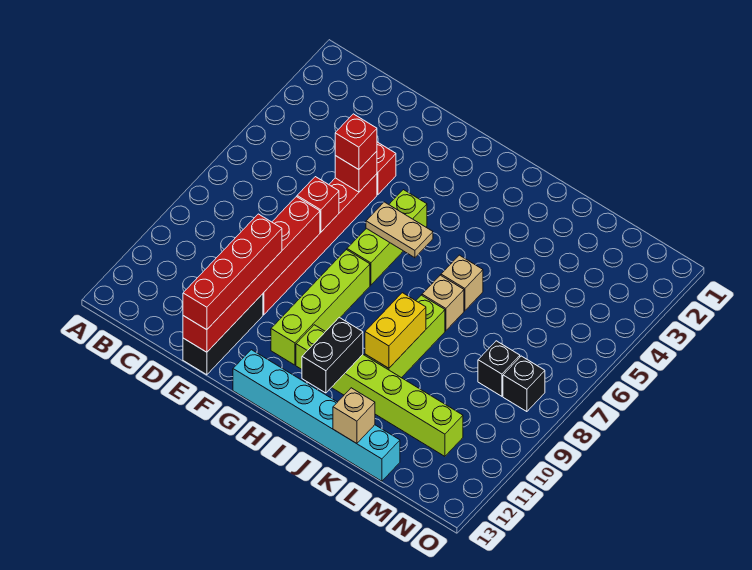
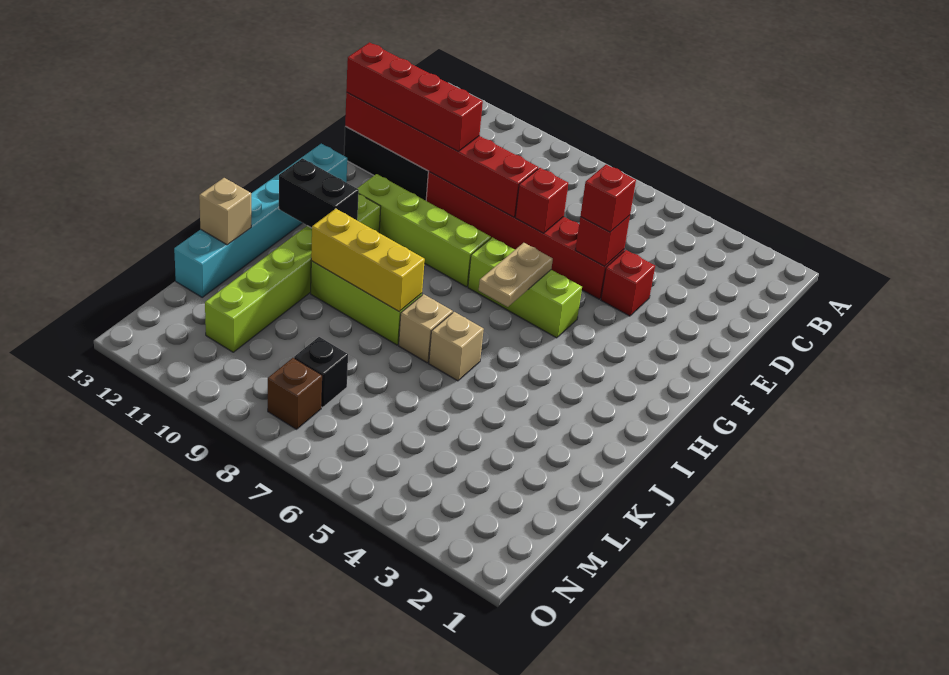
yellow brick J9:J10 level 2 -> yellow brick J8:J10 level 2
black brick N8 level 1 -> brown brick N8 level 1

